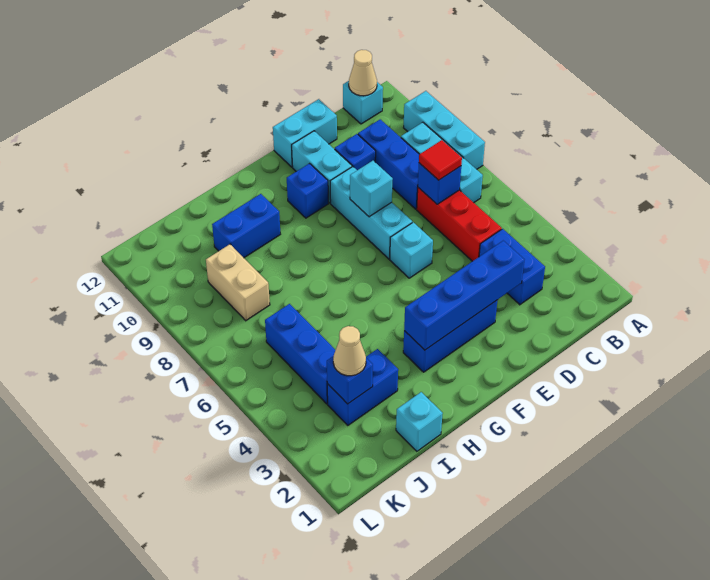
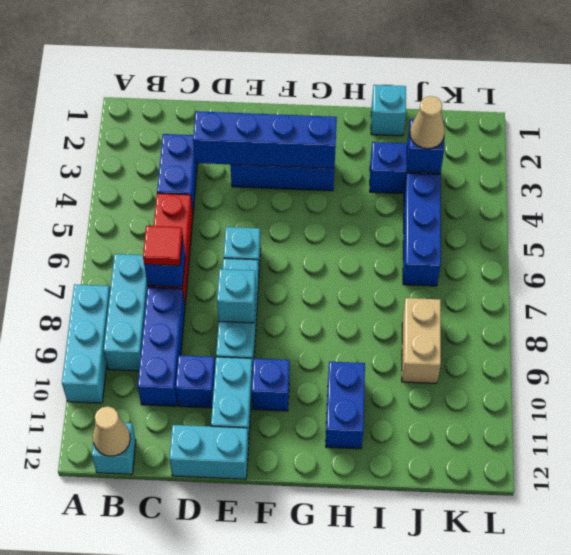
blue brick H10:I10 level 1 -> blue brick H10:H11 level 1

